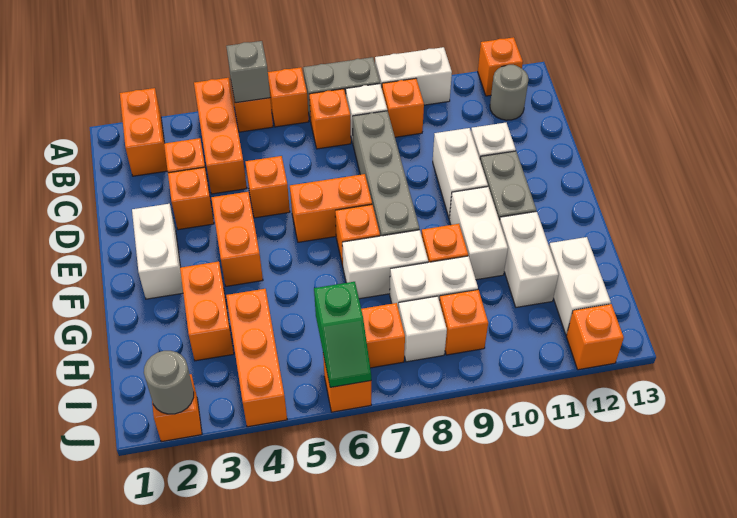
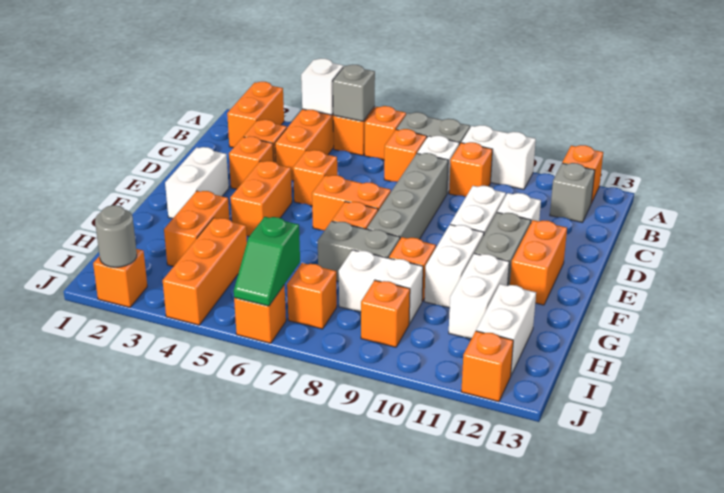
grey round brick B12 level 1 -> grey brick B12 level 1
none -> orange brick E12:F12 level 1
white brick G7:G8 level 1 -> grey brick G7:G8 level 1
white brick I8 level 1 -> white brick A4 level 2

